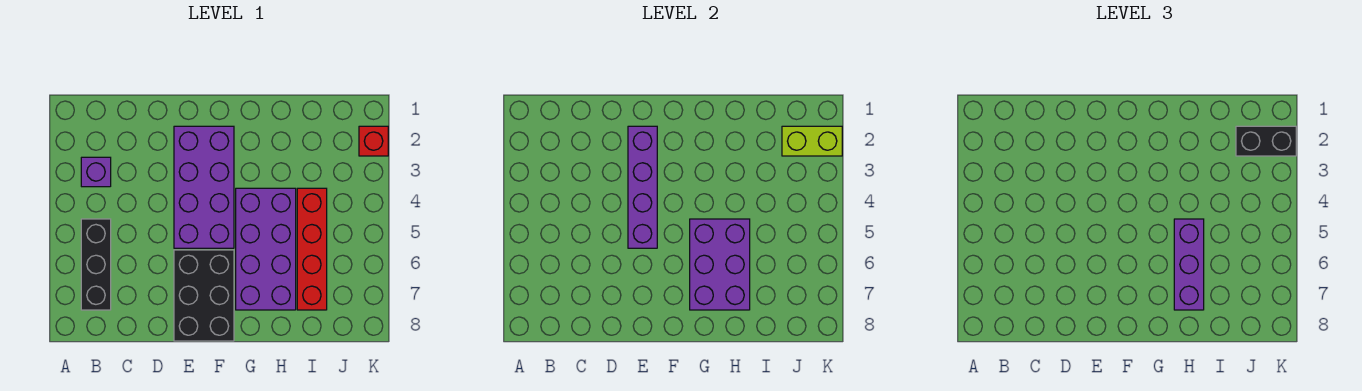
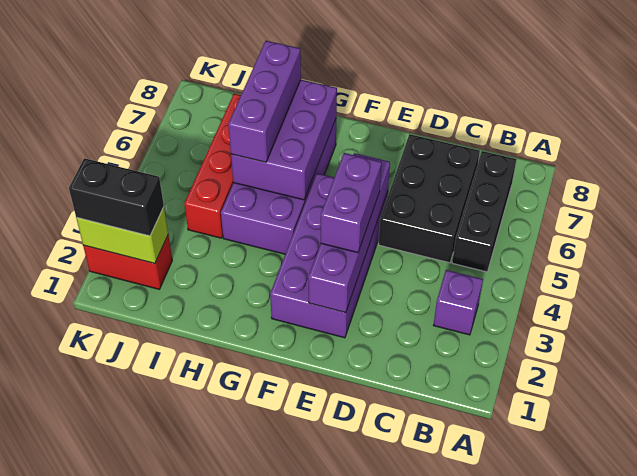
none -> purple brick E3:E4 level 3
black brick E6:F8 level 1 -> black brick C5:D7 level 1
red brick K2 level 1 -> red brick J2:K2 level 1

